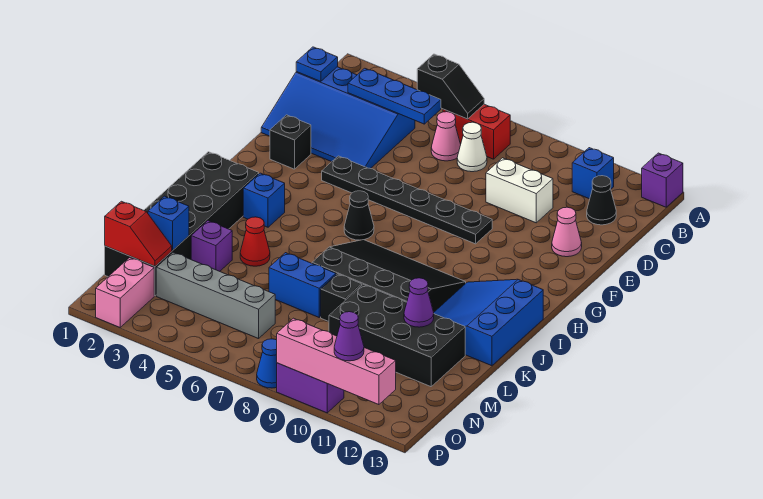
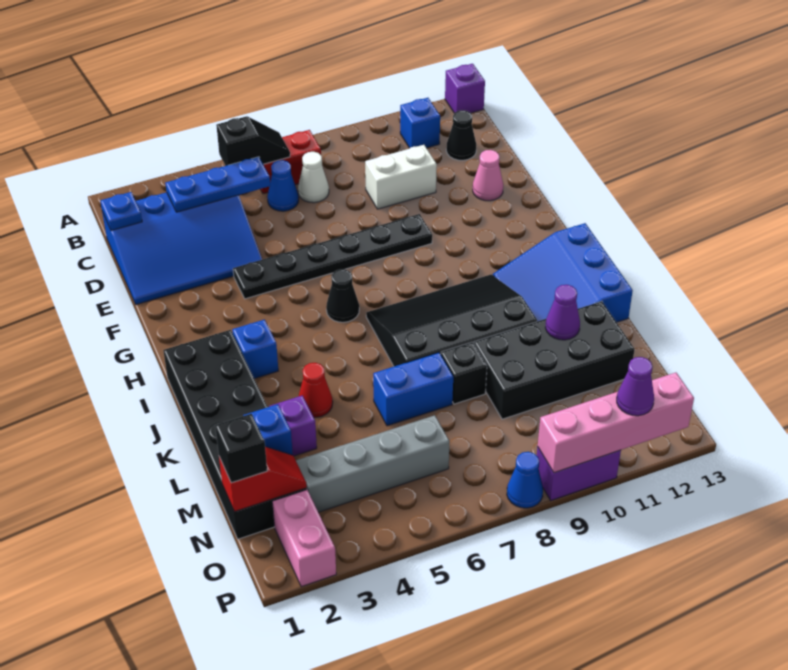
pink cone C6 level 1 -> blue cone C6 level 1
black brick F2 level 1 -> black brick N1 level 3

